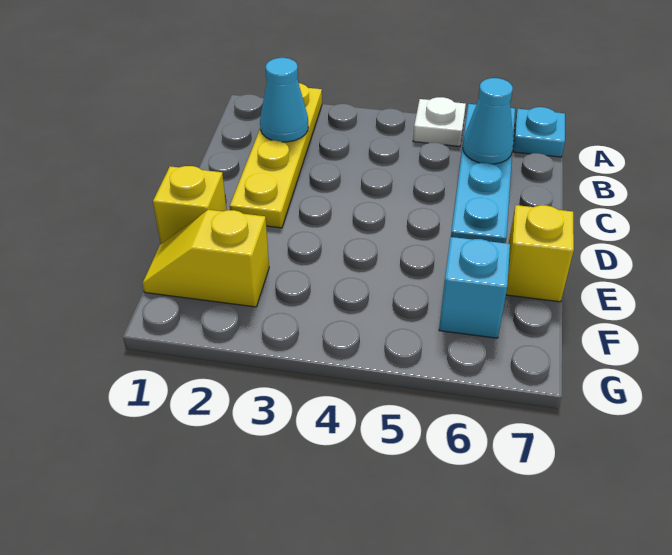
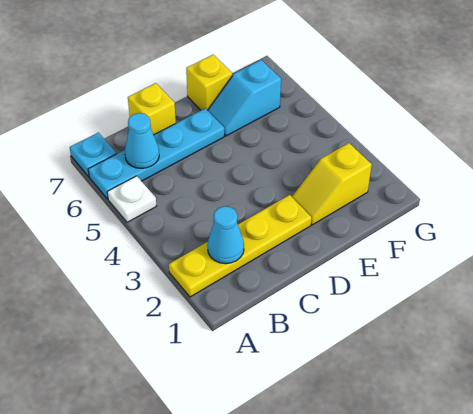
yellow brick E1 level 1 -> yellow brick C7 level 1
yellow slope F1:F2 level 1 top 2 -> yellow slope E2:F2 level 1 top F

